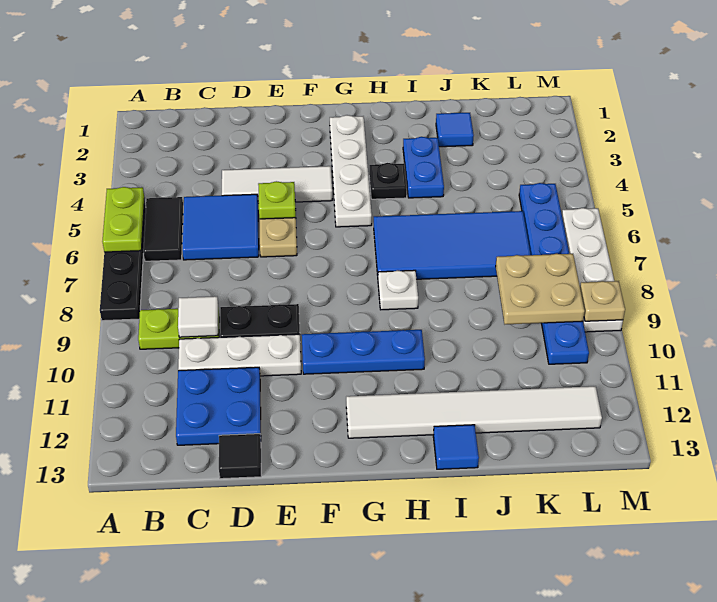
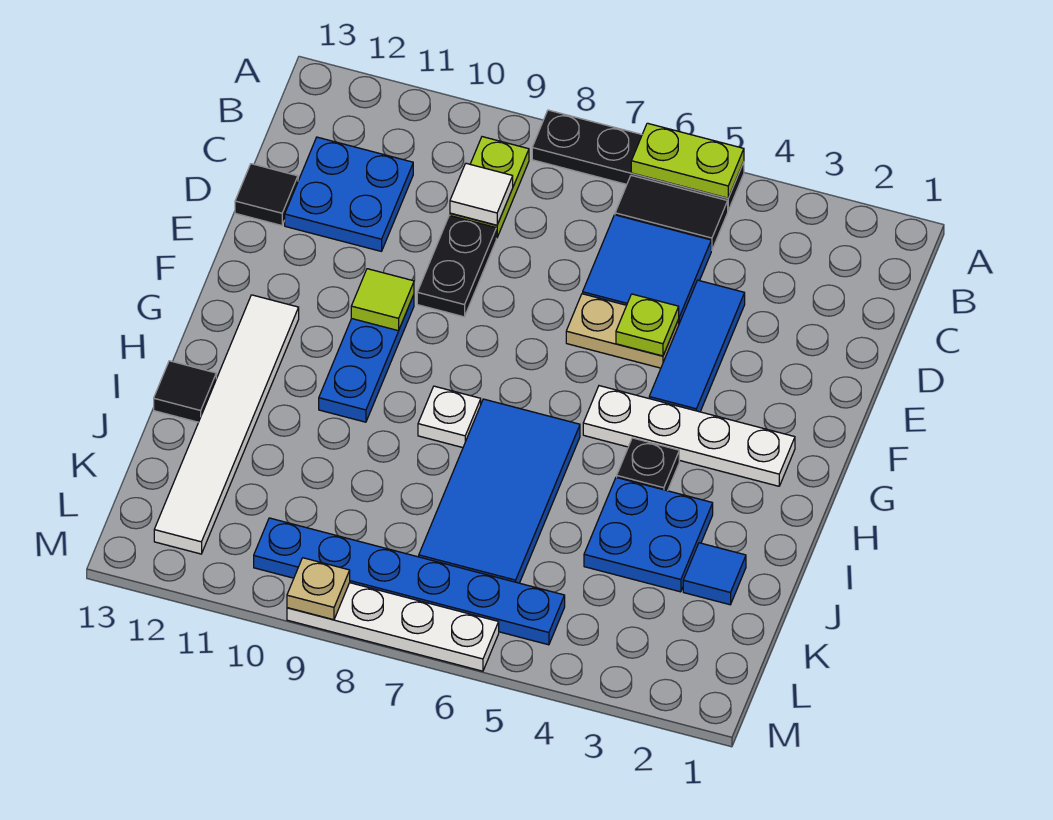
white plate C10:E10 level 1 -> none
white tile D4:F4 level 1 -> blue tile D4:F4 level 1
none -> lime tile F10 level 2
blue plate I3:I4 level 1 -> blue plate I3:J4 level 1
blue tile I13 level 1 -> black tile I13 level 1
tan plate K8:L9 level 2 -> none

